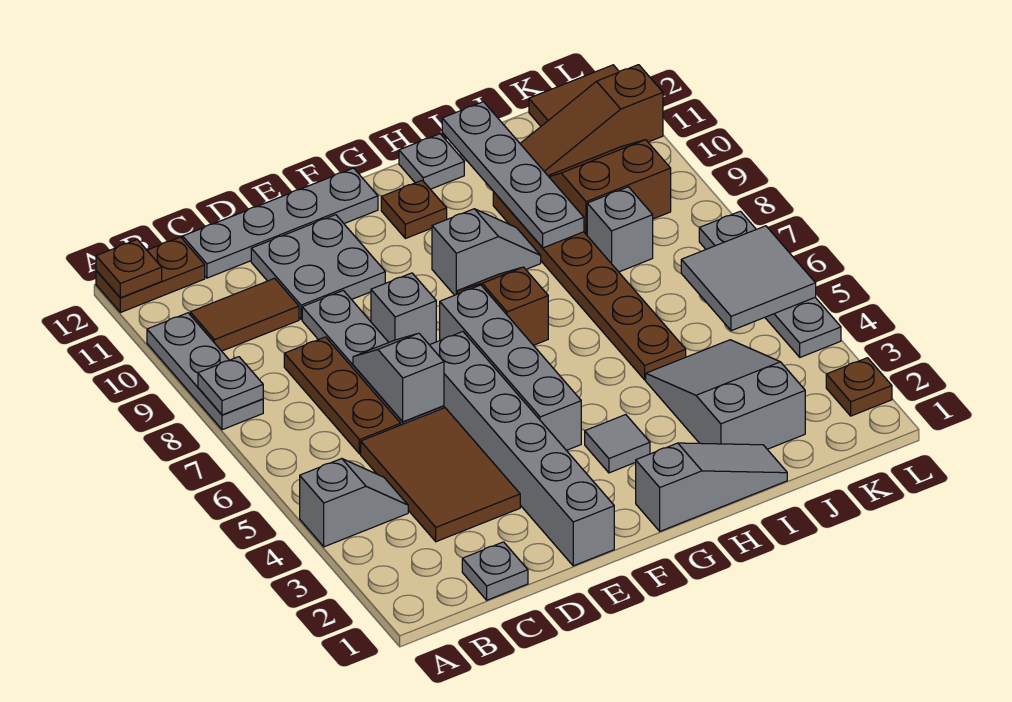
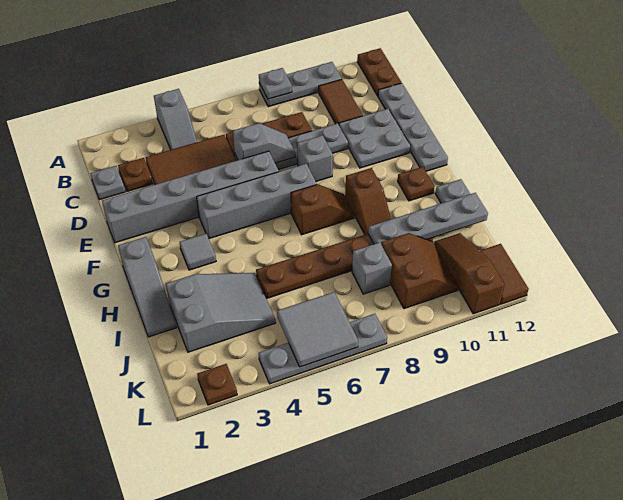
brown plate A12 level 2 -> brown plate C2 level 1
grey slope G9:H9 level 1 top G -> brown slope G9:H9 level 1 top G

